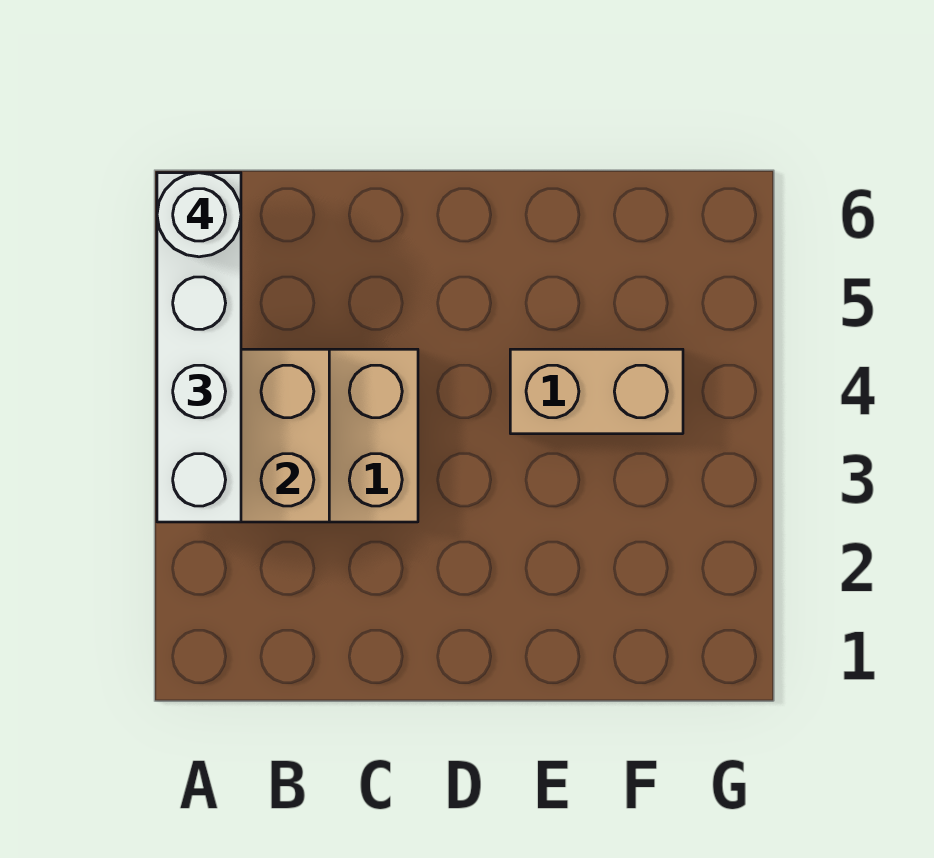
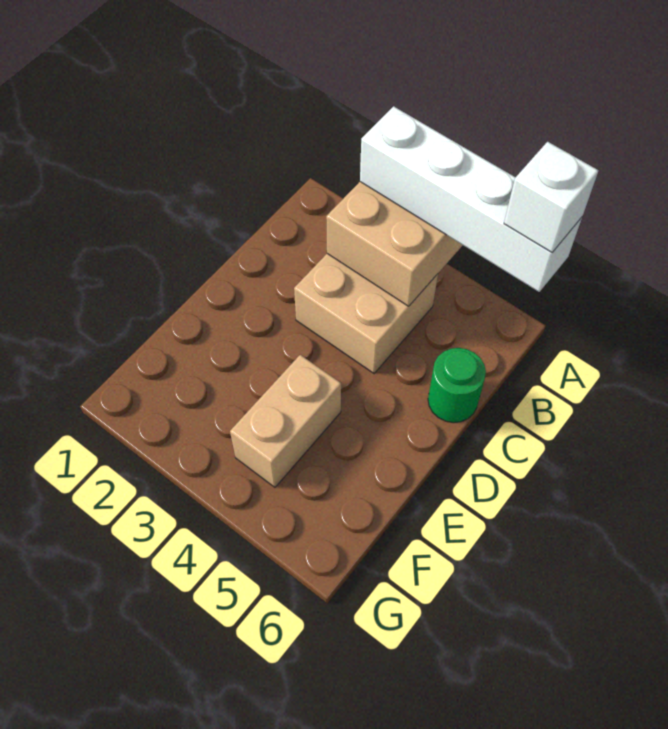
white round brick A6 level 4 -> white brick A6 level 4
none -> green round brick C6 level 1

